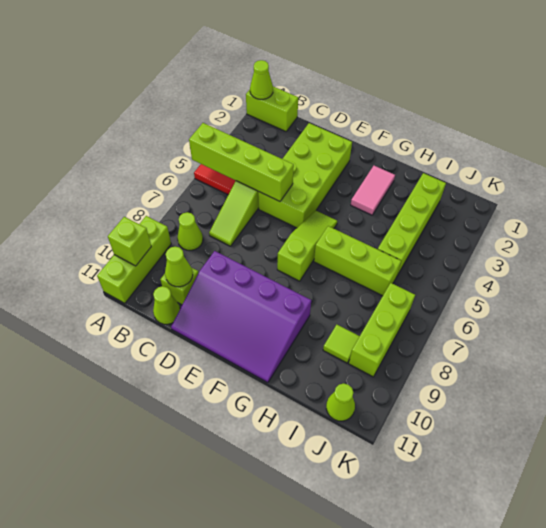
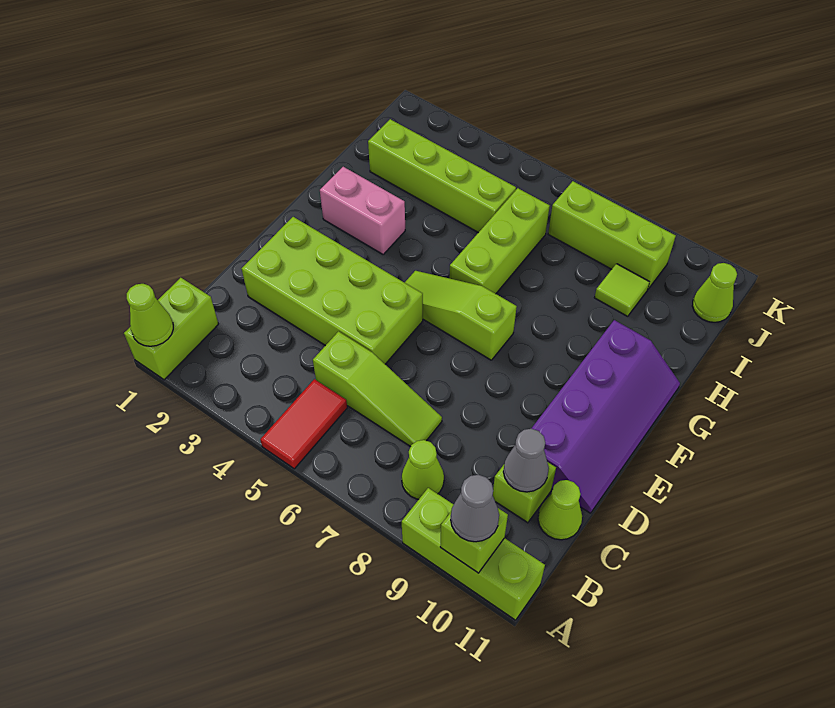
lime brick A5:D5 level 2 -> none
none -> grey cone A10 level 3
lime cone C10 level 2 -> grey cone C10 level 2
purple slope D9:G11 level 1 top 9 -> purple slope D10:G11 level 1 top 10
pink tile G2:G3 level 1 -> pink brick G2:G3 level 1

